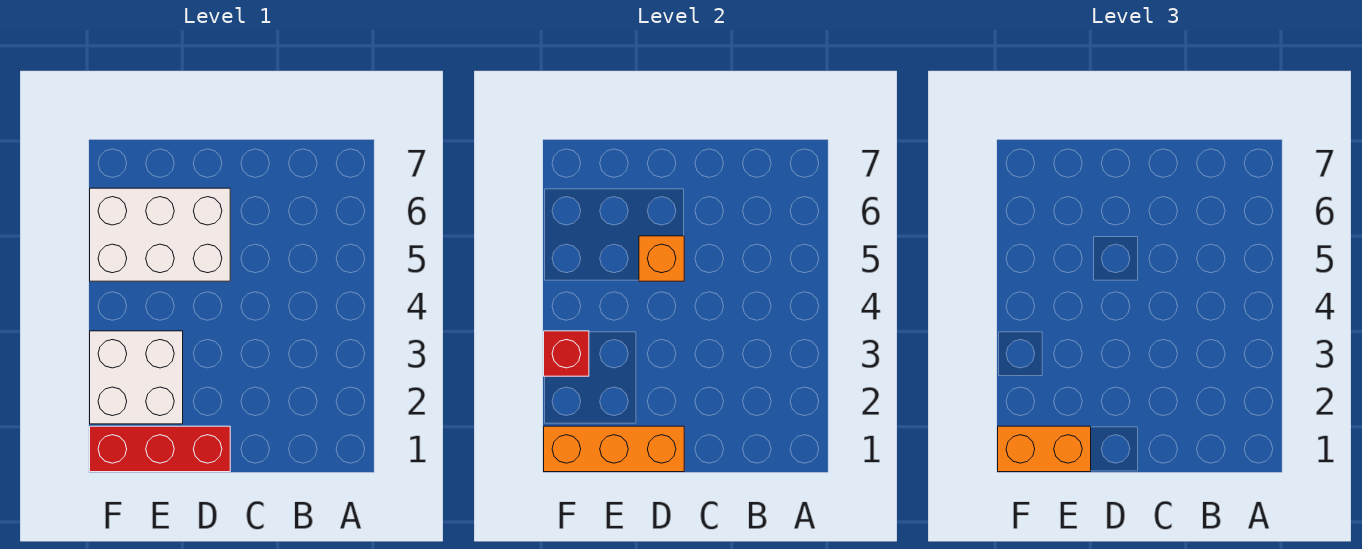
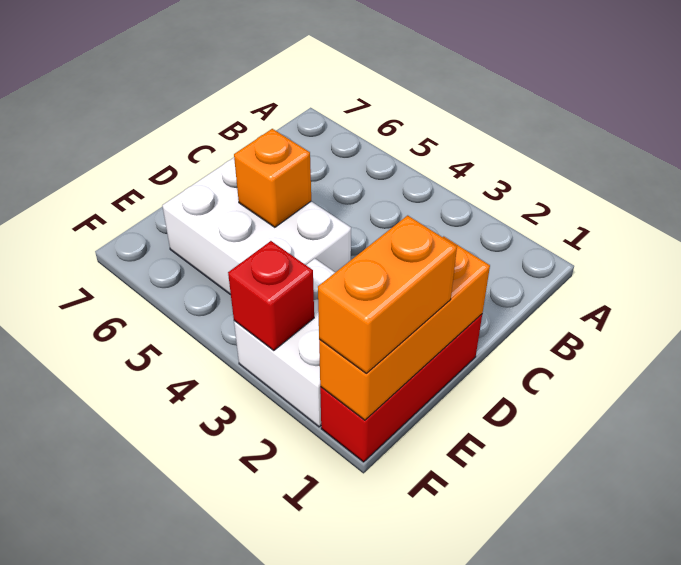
white brick D5:F6 level 1 -> white brick D4:E6 level 1

